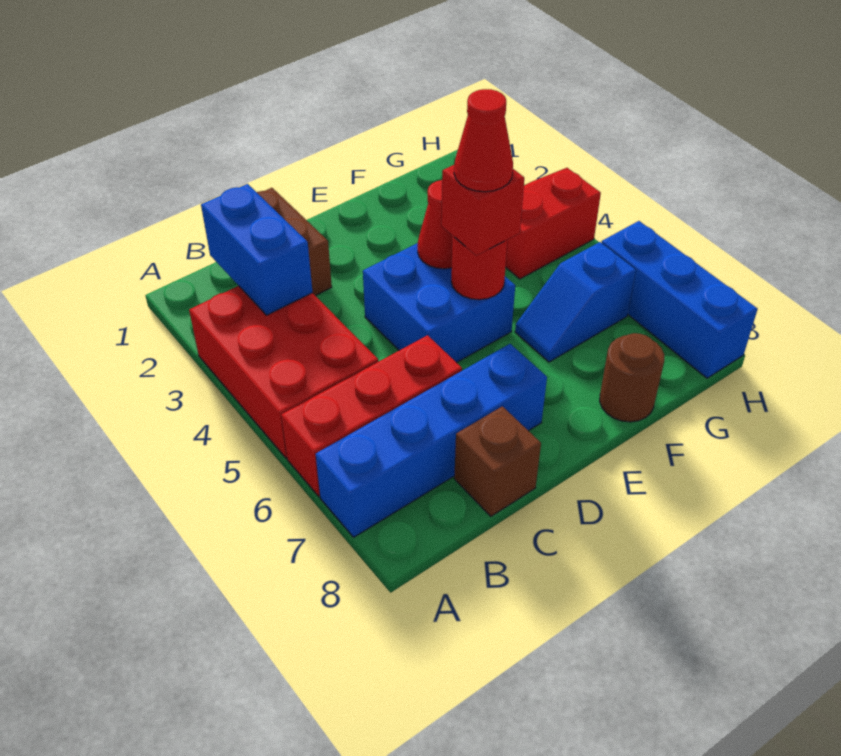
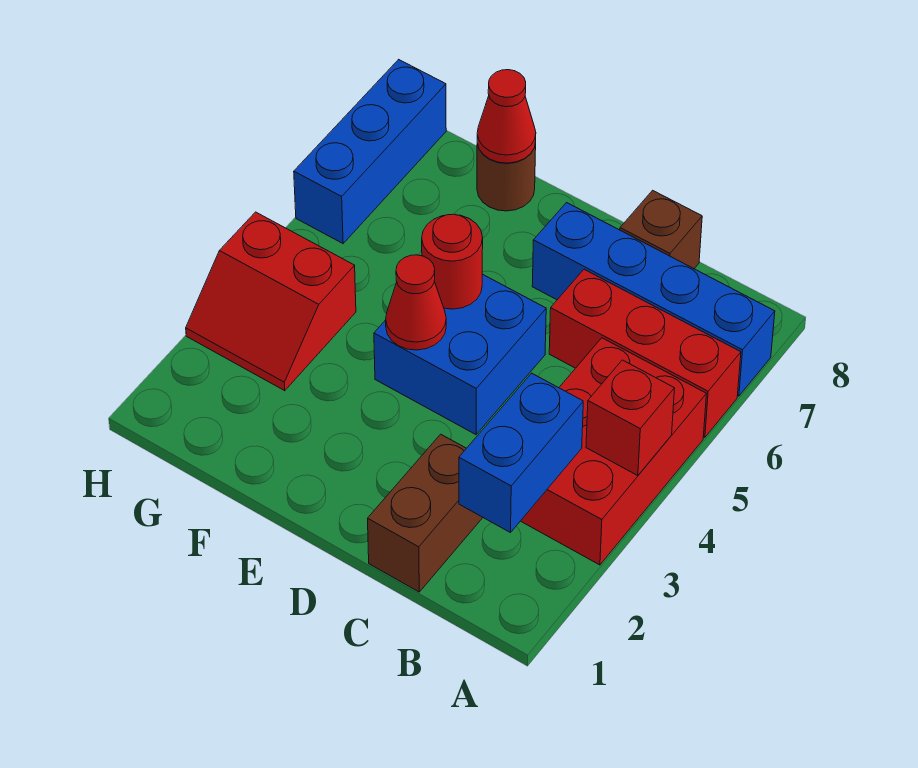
red brick E5 level 3 -> red brick A4 level 2
red cone E5 level 4 -> red cone F8 level 2
blue slope F6:G6 level 1 top G -> none

